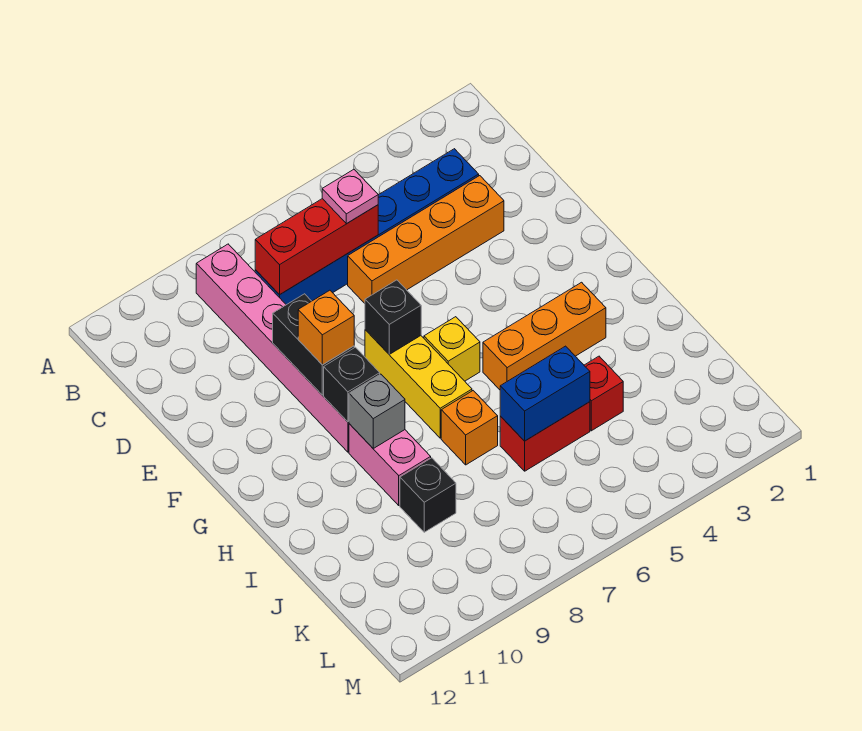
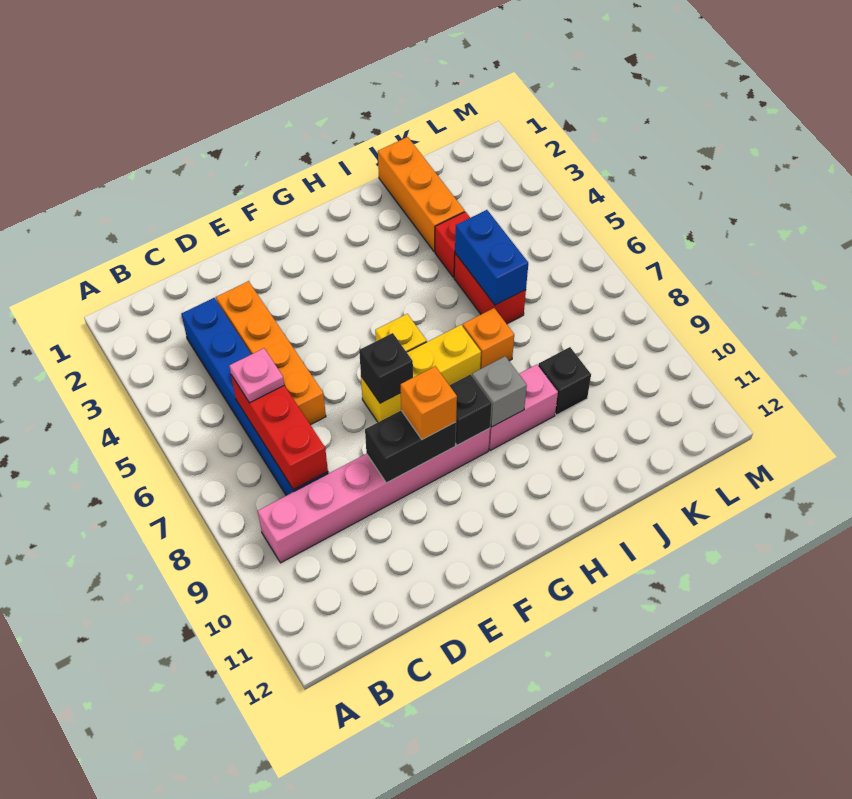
orange brick H3:H5 level 1 -> orange brick J1:J3 level 1

